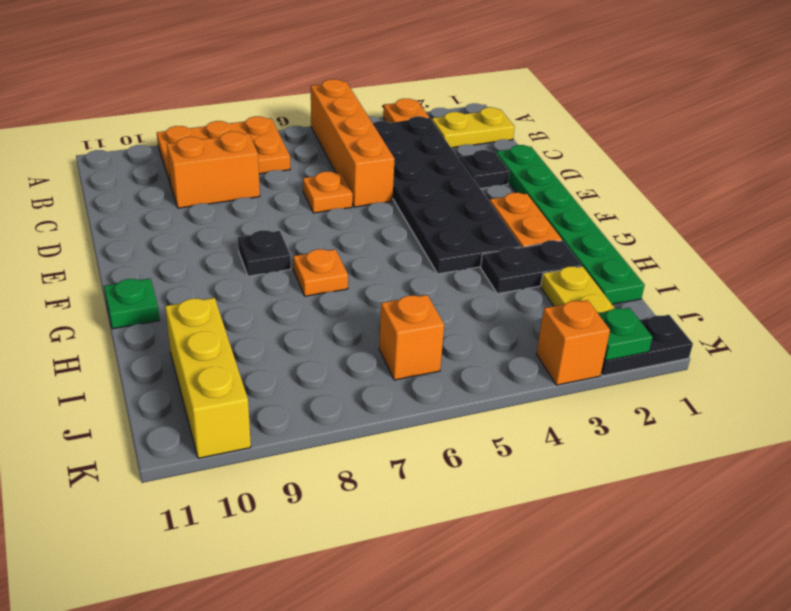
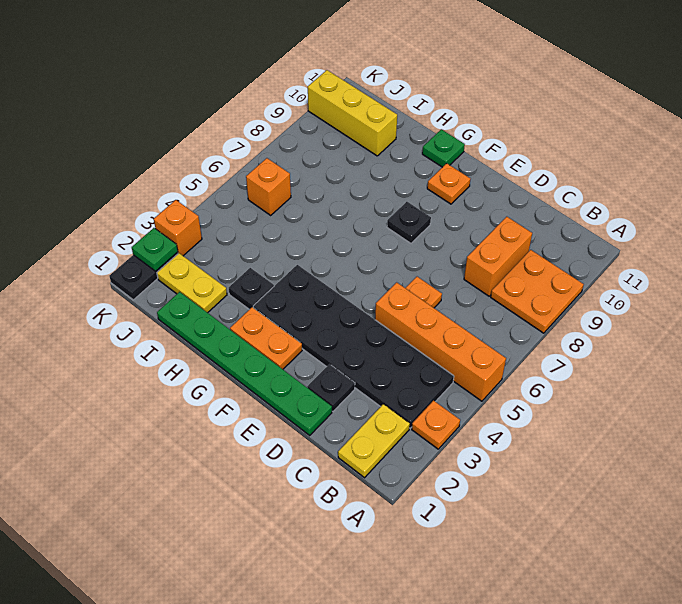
orange plate A7:B9 level 1 -> orange plate A8:B9 level 1
orange plate G7 level 1 -> orange plate F10 level 1
black plate H2:H3 level 1 -> black plate H3 level 1

